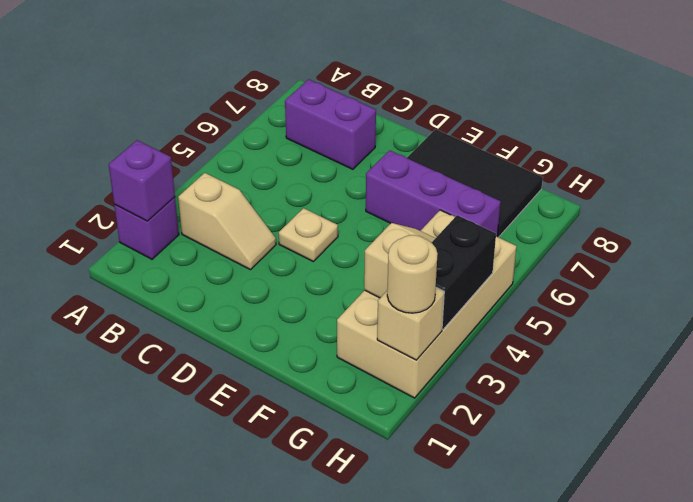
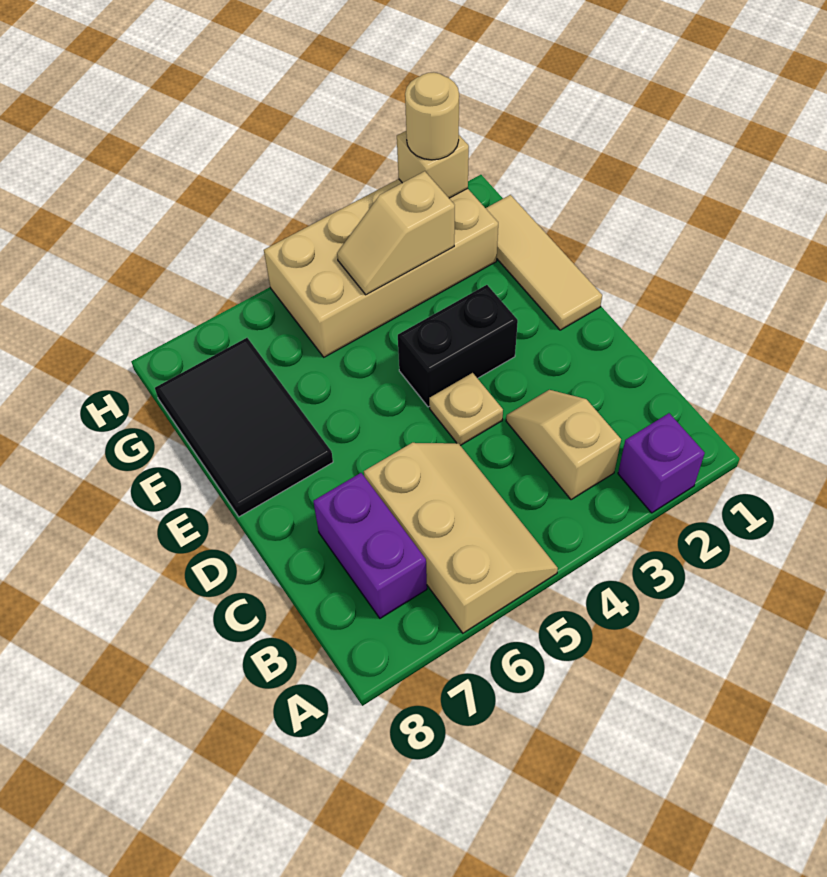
purple brick A2 level 2 -> none
none -> tan slope A5:C6 level 1 top 6
none -> tan tile E1:G1 level 1
purple brick E6:G6 level 1 -> none
black brick H3:H4 level 2 -> black brick E3:E4 level 1

